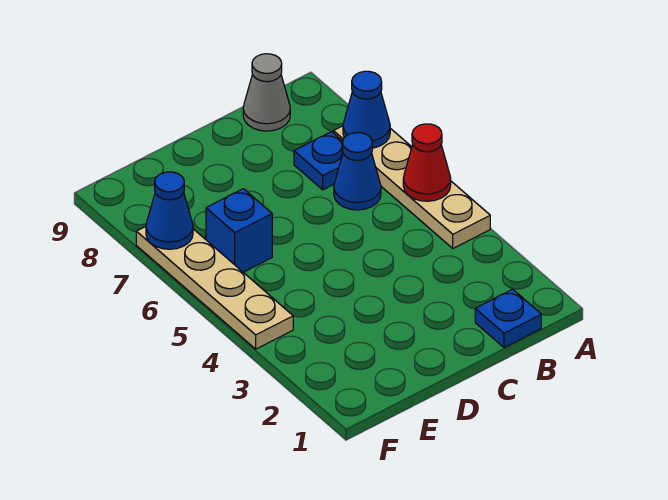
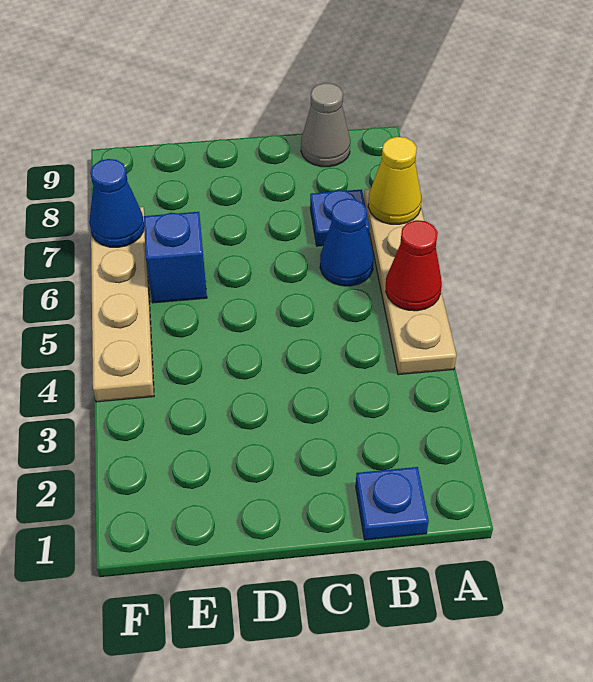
blue cone A7 level 2 -> yellow cone A7 level 2

